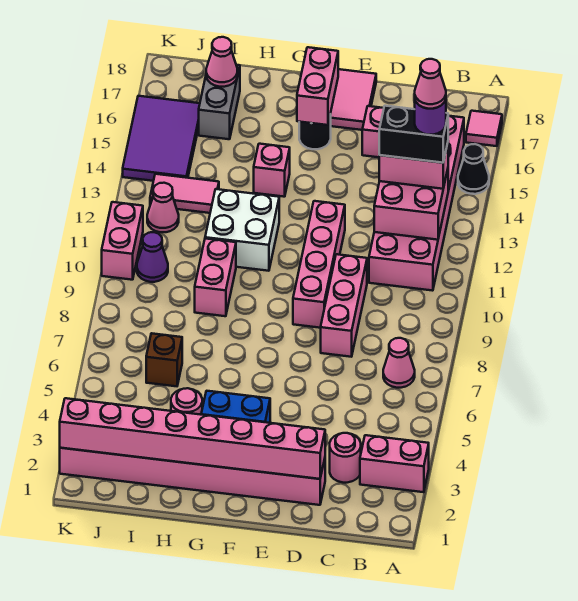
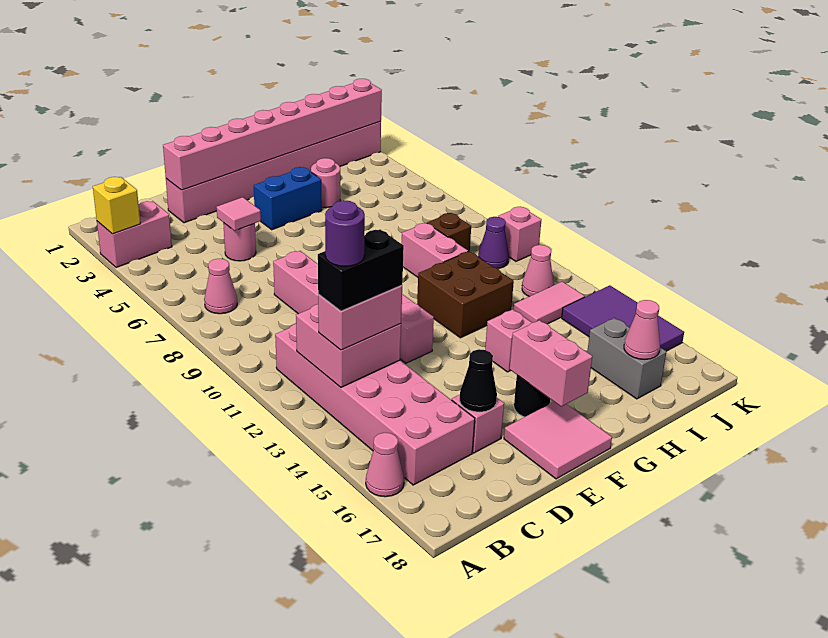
none -> yellow brick A3 level 2
black cone A15 level 1 -> black cone D16 level 2
pink tile A17 level 1 -> pink tile D5 level 2
pink cone B13 level 6 -> pink cone A16 level 1
pink round brick C3 level 1 -> pink round brick D5 level 1
white brick G11:H12 level 1 -> brown brick G11:H12 level 1
brown brick I6 level 1 -> brown brick I9 level 1
pink brick K10:K11 level 1 -> pink brick K10 level 1

